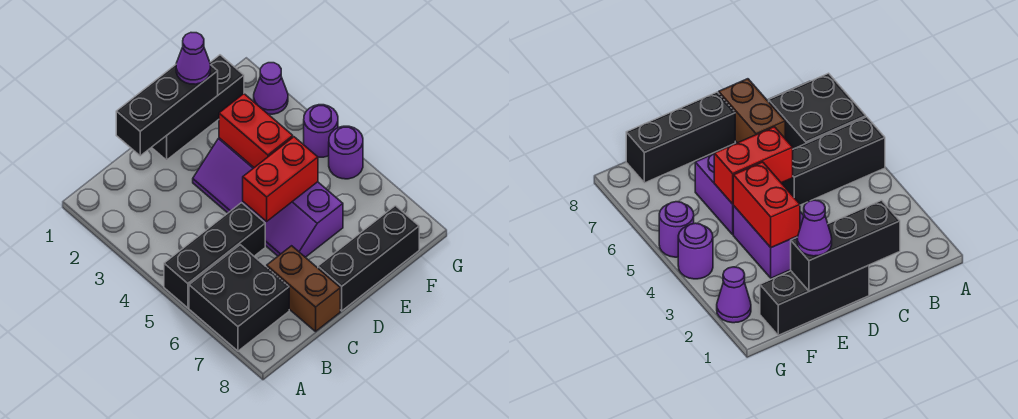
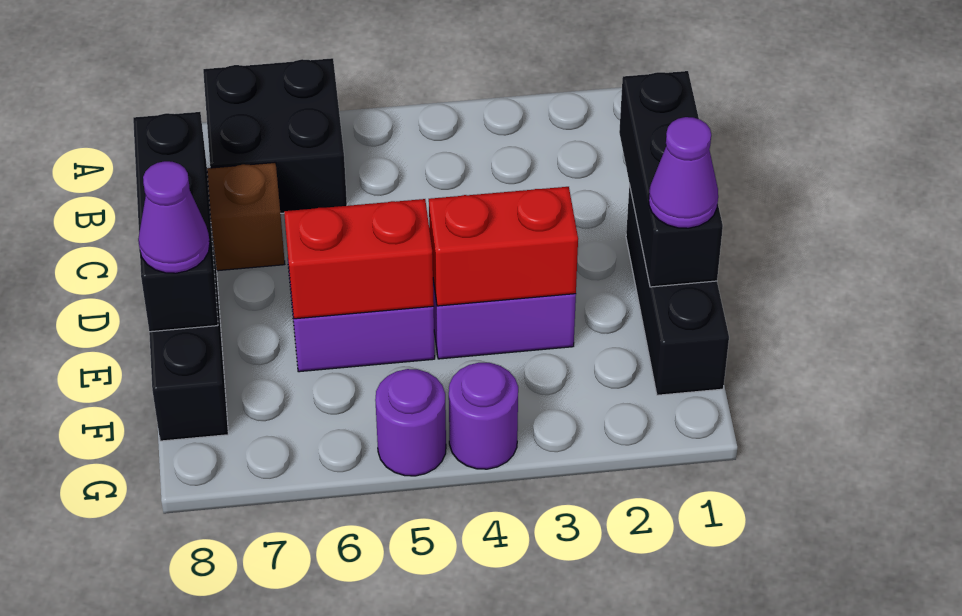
black brick A5:C5 level 1 -> black brick C8:E8 level 2
red brick D5:E5 level 2 -> red brick E5:E6 level 2
purple cone G2 level 1 -> purple cone E8 level 3

